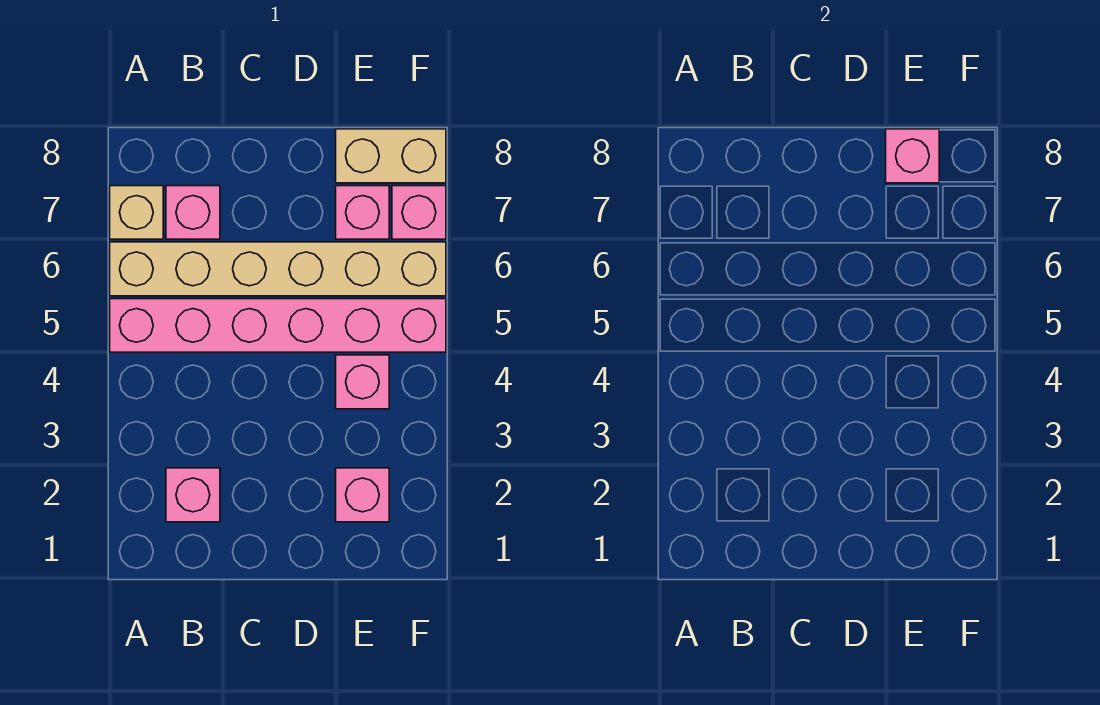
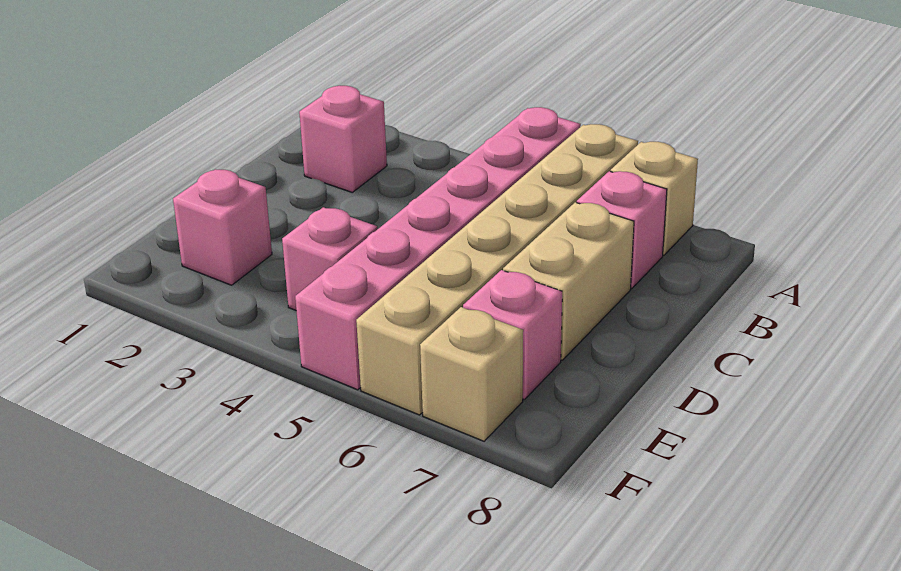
tan brick E8:F8 level 1 -> tan brick C7:D7 level 1
pink brick E8 level 2 -> none
pink brick F7 level 1 -> tan brick F7 level 1

